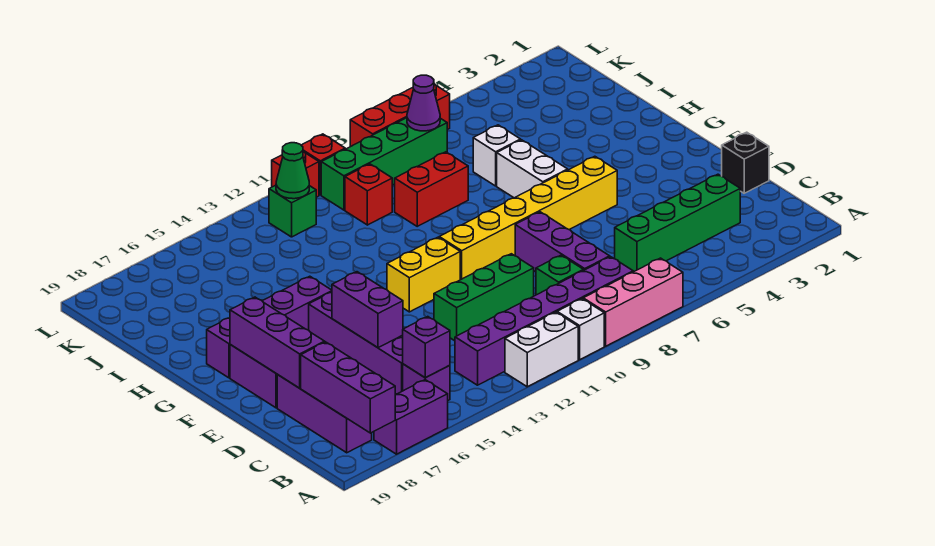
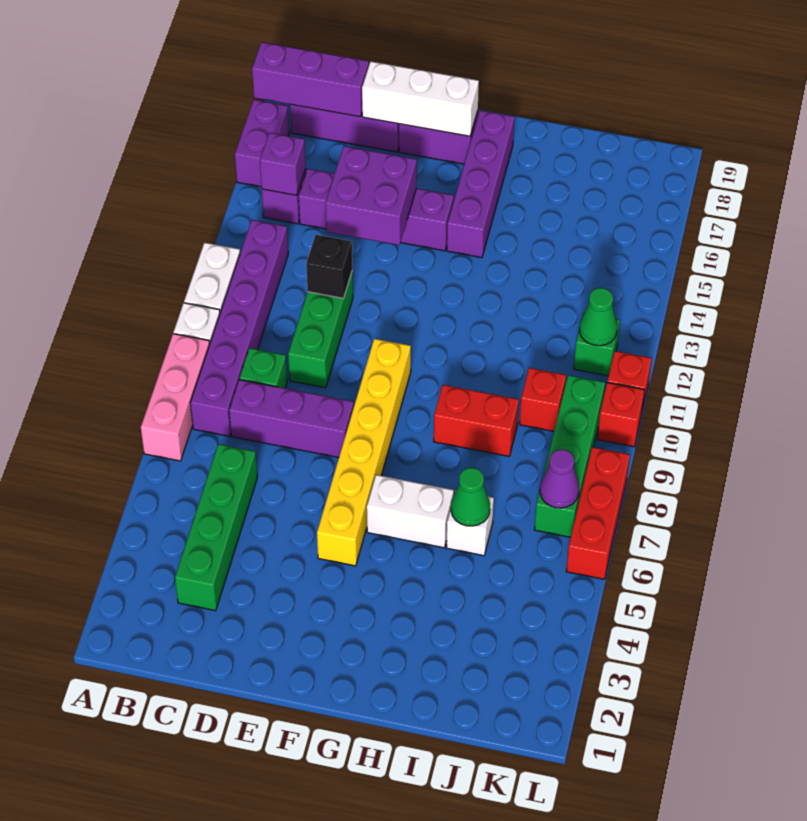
black brick D1 level 1 -> black brick D12 level 2
purple brick D15:E15 level 2 -> purple brick D14:E15 level 2
purple brick D18:F18 level 2 -> white brick D18:F18 level 2
yellow brick F11:F12 level 1 -> none
none -> green cone I6 level 2
red brick I8:I9 level 1 -> red brick H9:I9 level 1

